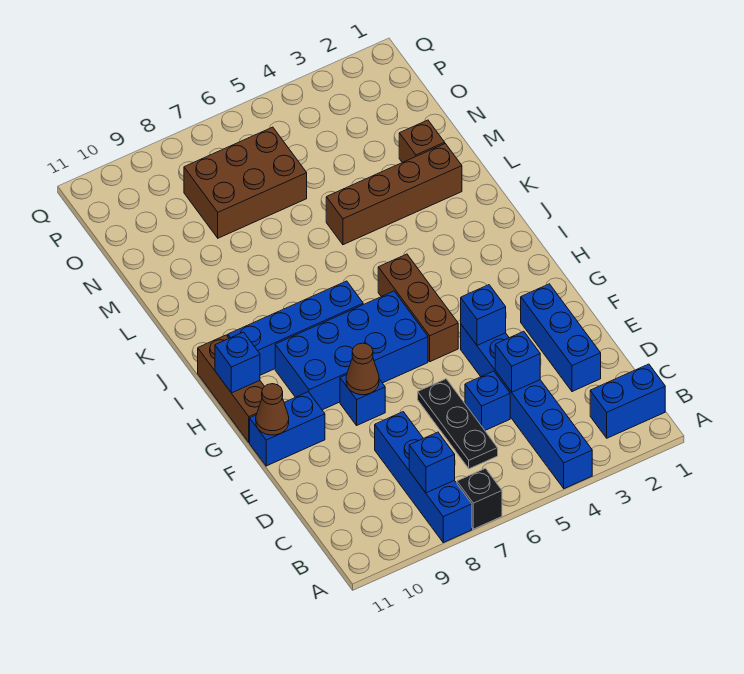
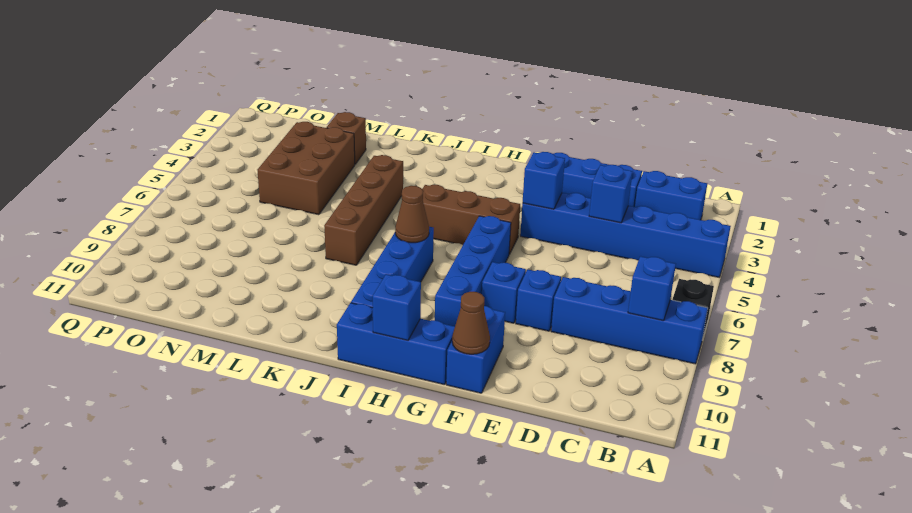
blue brick B1:B2 level 1 -> blue brick B2:C2 level 1
black plate C6:E6 level 1 -> none
blue brick D5 level 1 -> blue brick E8 level 1
brown cone F8 level 2 -> brown cone I7 level 2
blue brick G6:H9 level 1 -> blue brick G6:G9 level 1
brown brick G11:I11 level 1 -> blue brick G11:I11 level 1
brown brick L2:L5 level 1 -> brown brick K4:K7 level 1
brown brick N6:O8 level 1 -> brown brick M3:N5 level 1

